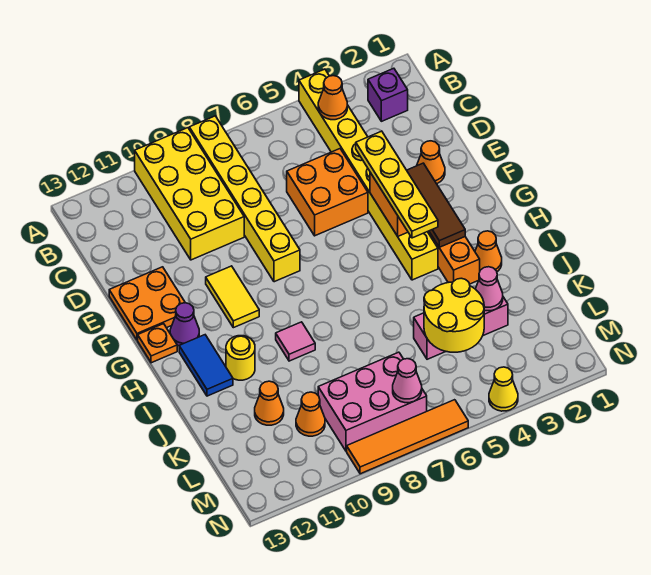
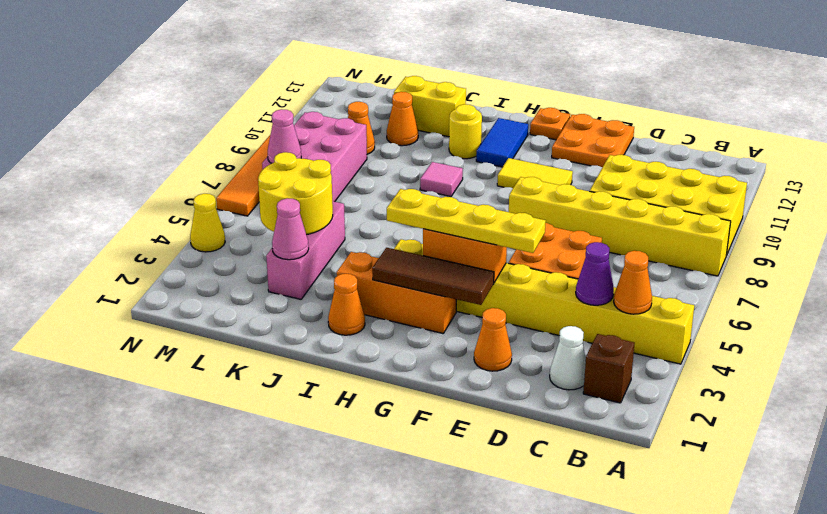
purple brick B2 level 1 -> brown brick B2 level 1
none -> white cone C2 level 1
purple cone G12 level 1 -> purple cone C4 level 2
blue tile H12:I12 level 1 -> blue tile H11:H12 level 1
none -> yellow brick J12:K12 level 1

